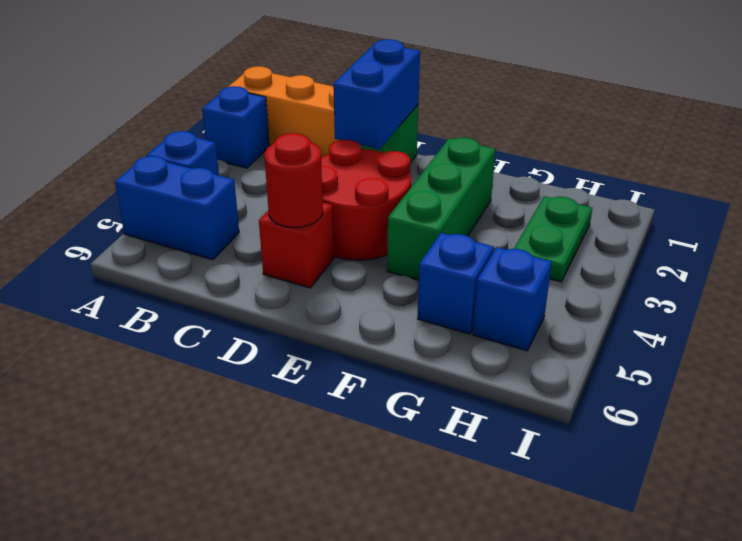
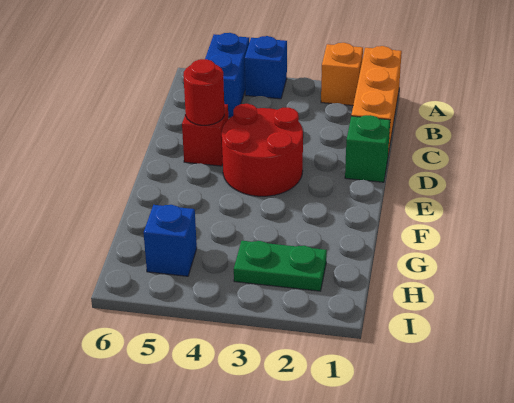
blue brick A2 level 1 -> orange brick A2 level 1
blue brick D1:D2 level 2 -> none
green brick F2:F4 level 1 -> none
blue brick G5 level 1 -> none

